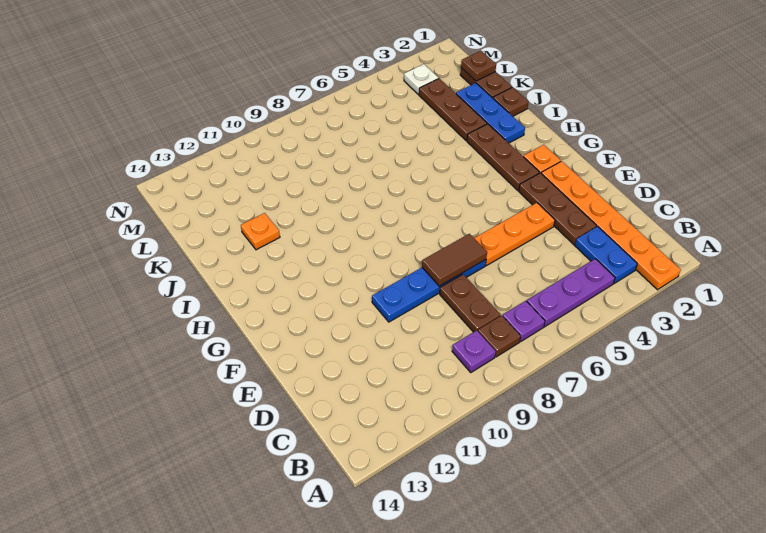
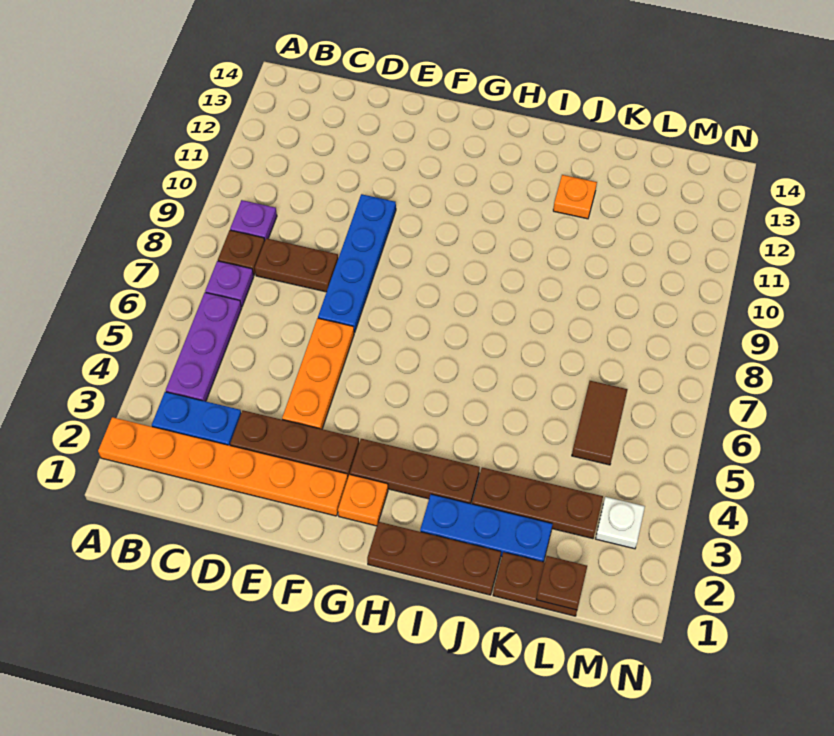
brown tile E7:E8 level 2 -> brown tile L5:L6 level 1
brown plate J1 level 1 -> brown plate H1:J1 level 1

